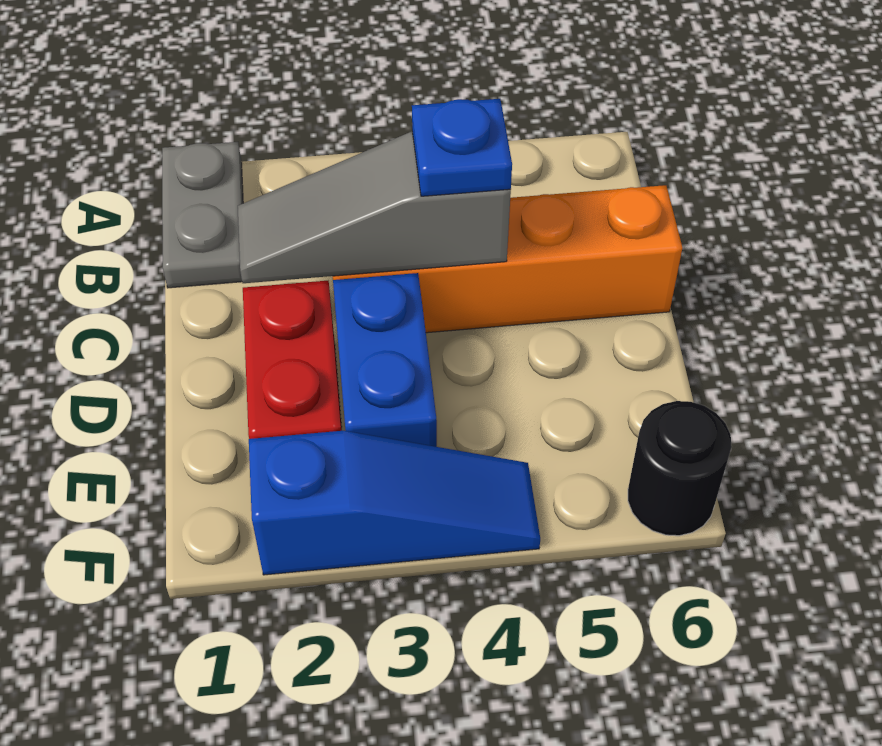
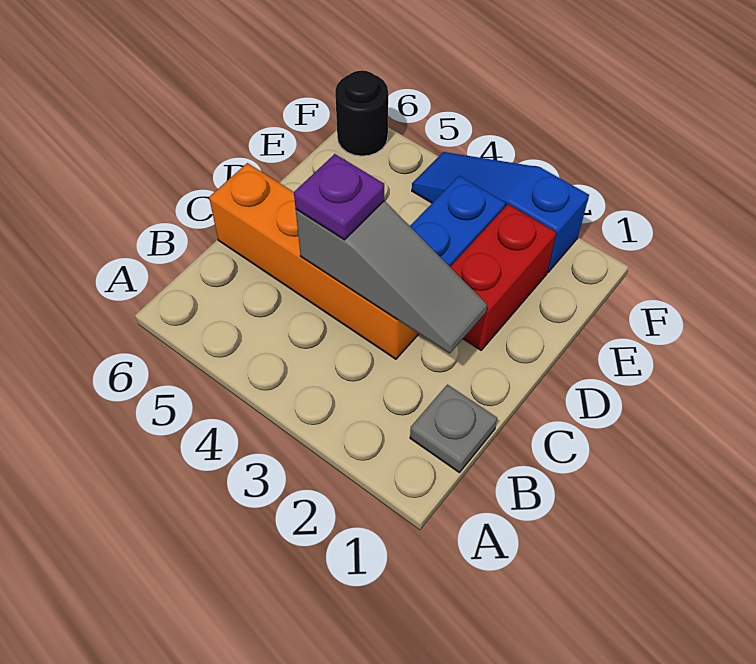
grey plate A1:B1 level 1 -> grey plate B1 level 1
blue plate C4 level 3 -> purple plate C4 level 3

